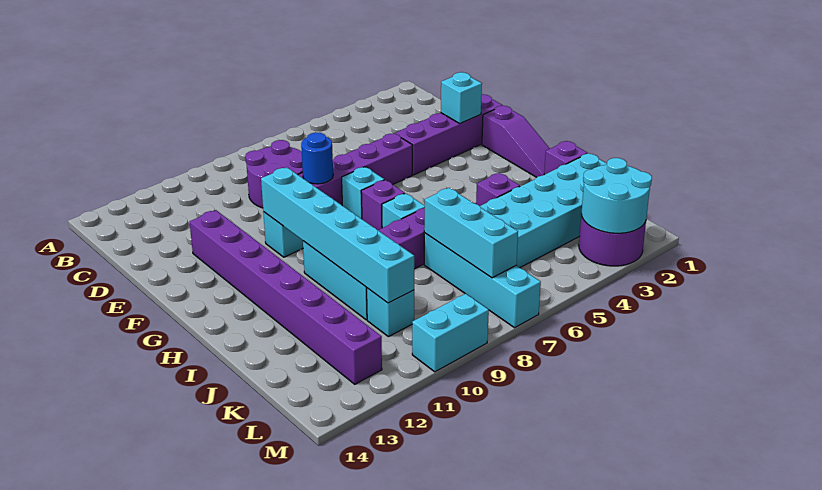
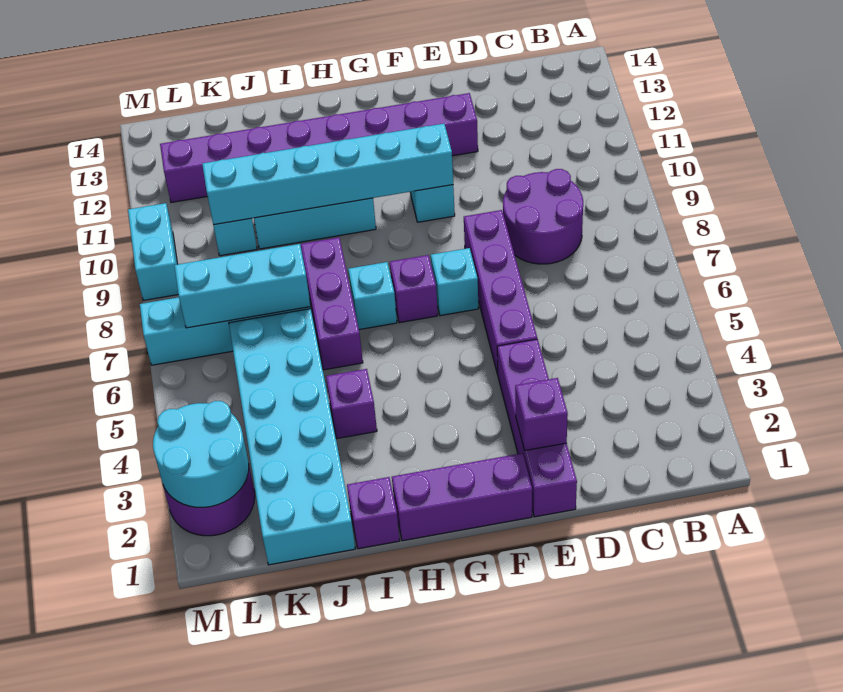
cyan brick E2 level 2 -> purple brick E2 level 2
blue round brick E8 level 2 -> none
purple slope F1:H1 level 1 top F -> purple brick F1:H1 level 1

